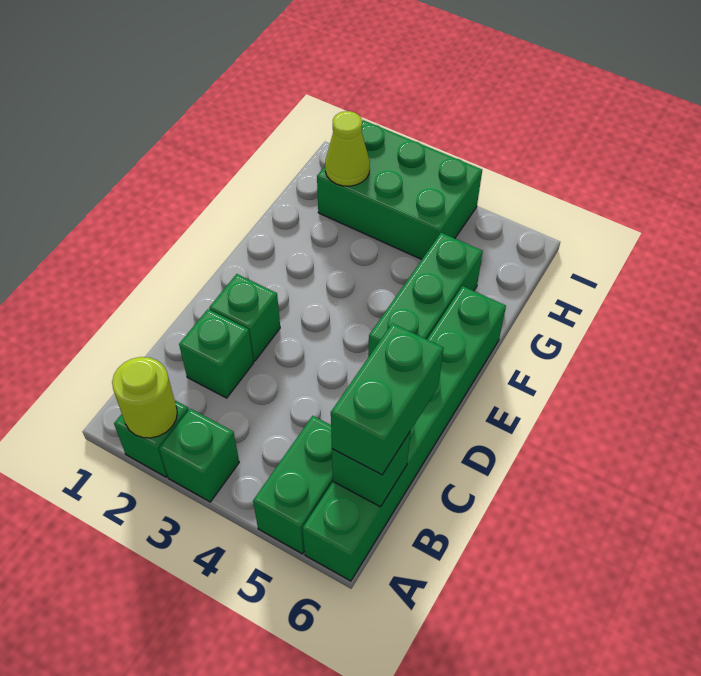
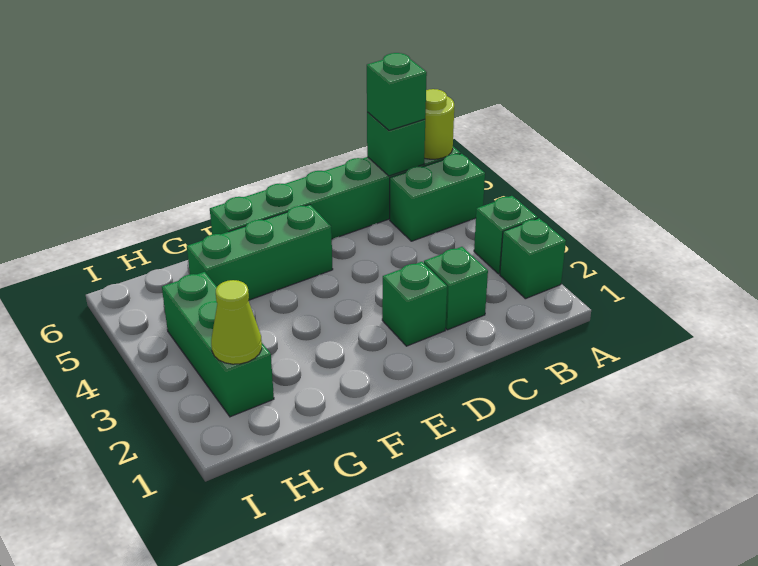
lime round brick A2 level 2 -> lime round brick A6 level 2
green brick B6:C6 level 3 -> green brick B6 level 3
green brick H2:I4 level 1 -> green brick H2:H4 level 1

